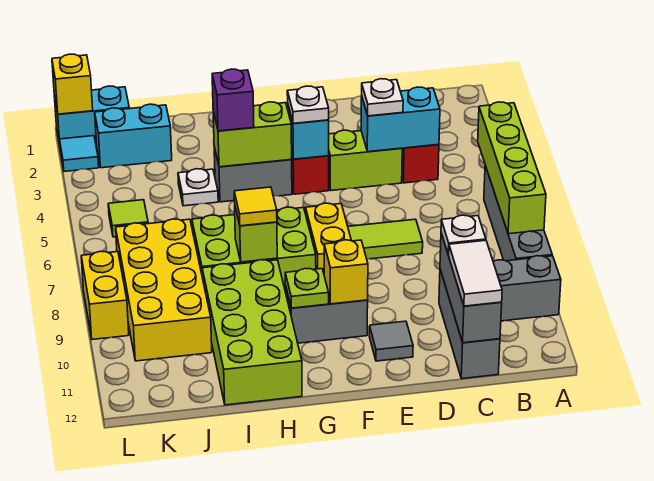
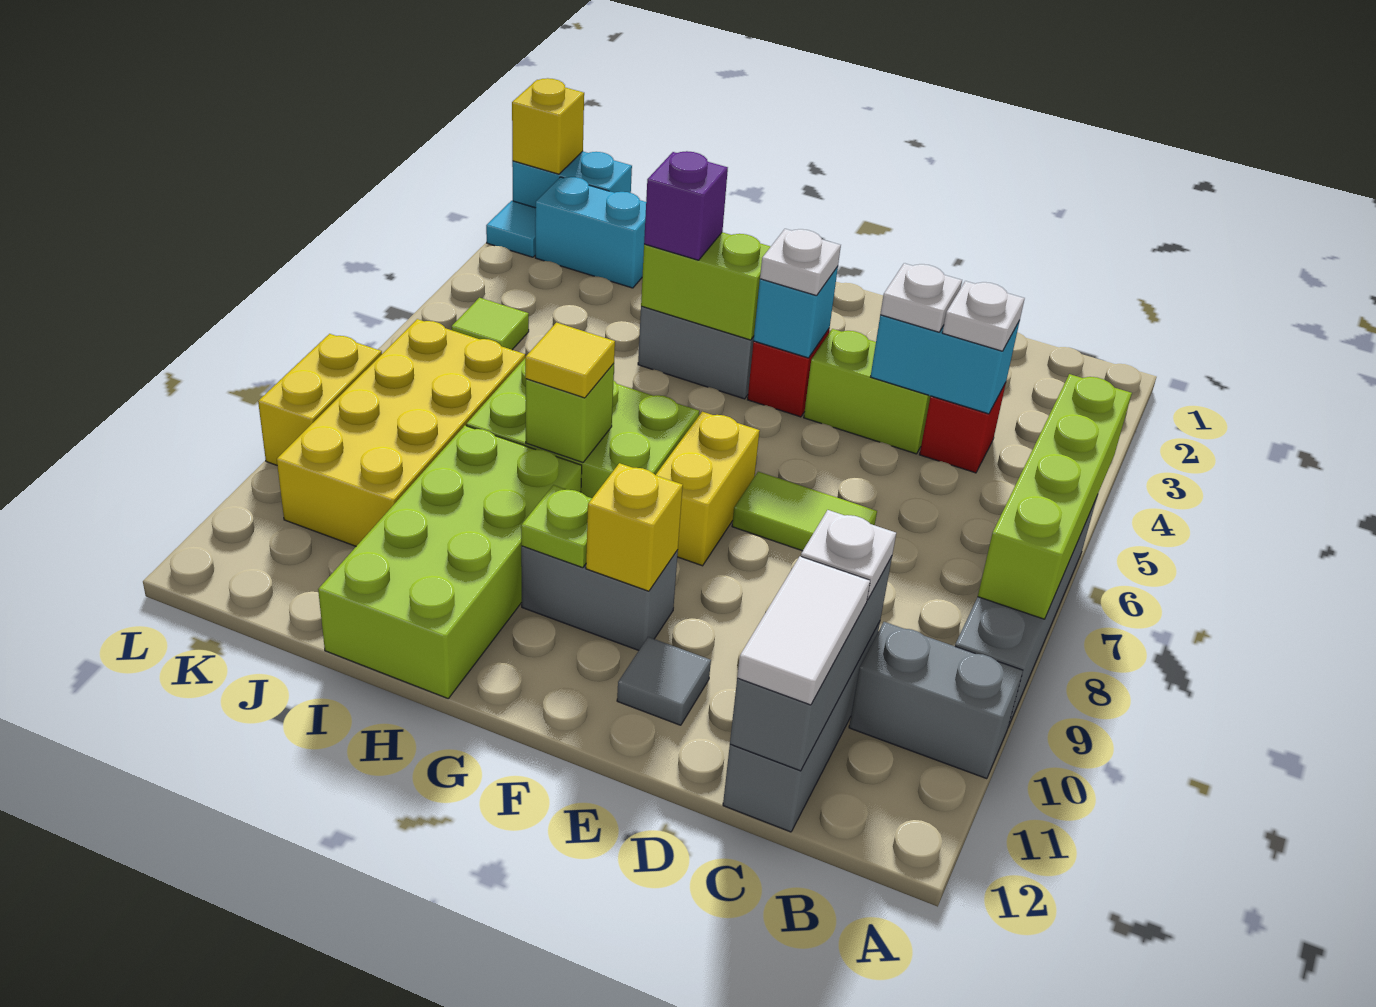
white plate I4 level 1 -> white plate C4 level 3

